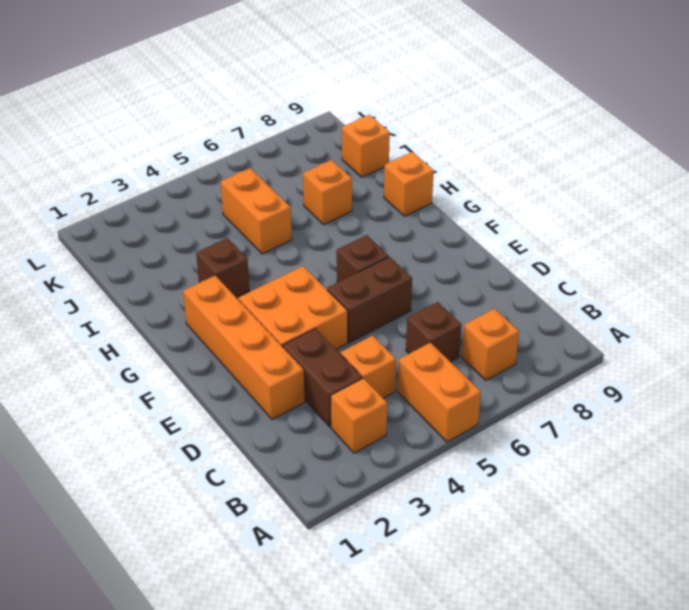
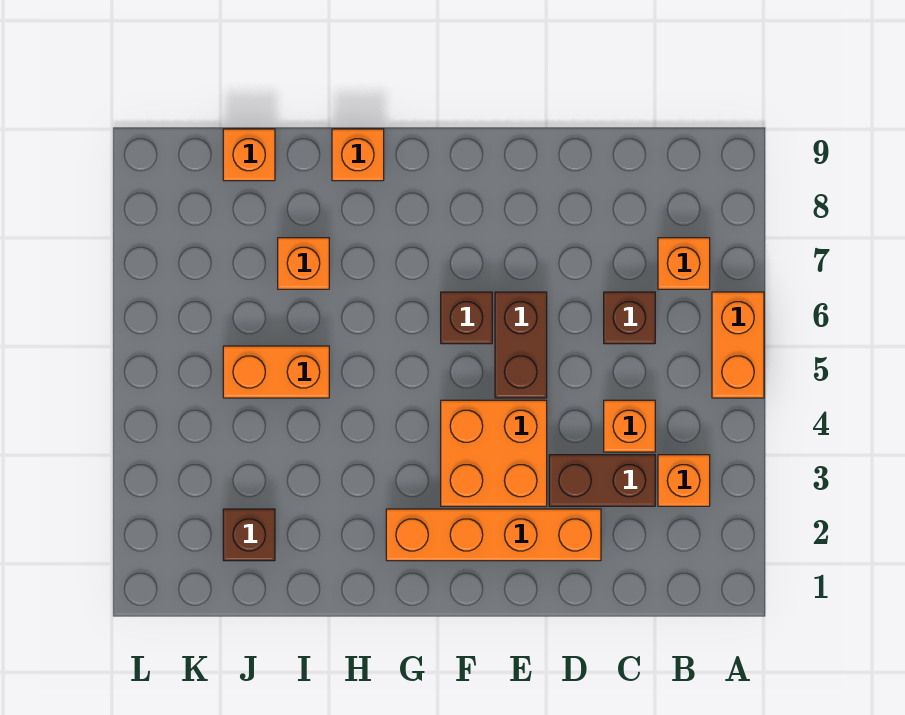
orange brick A5:B5 level 1 -> orange brick A5:A6 level 1
brown brick H3 level 1 -> brown brick J2 level 1

